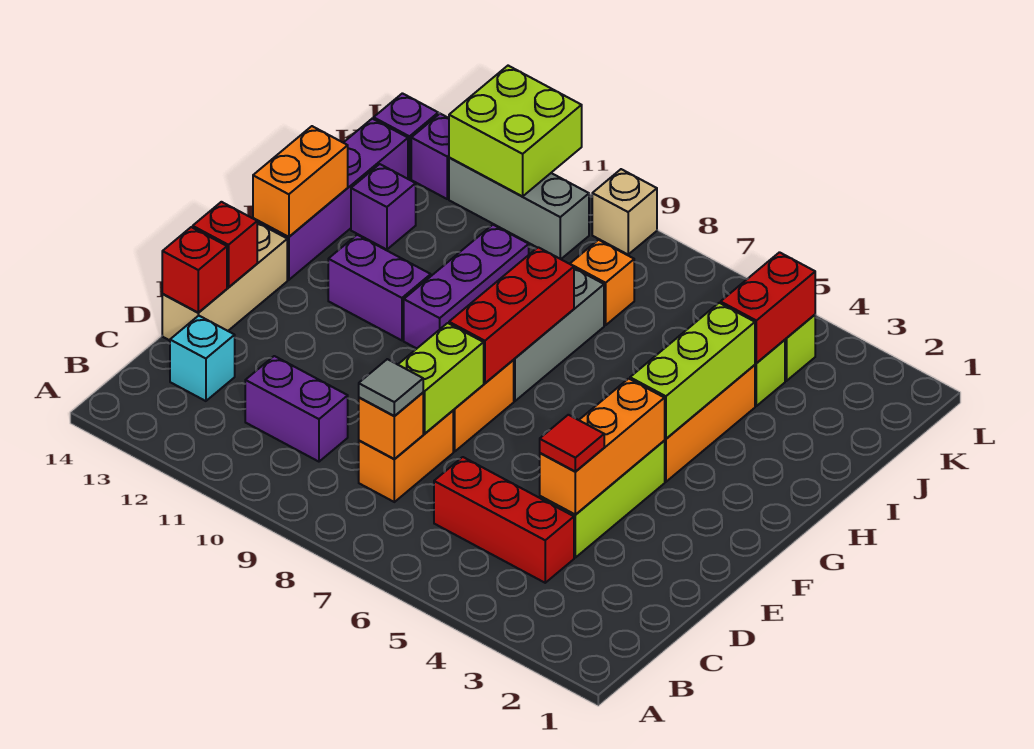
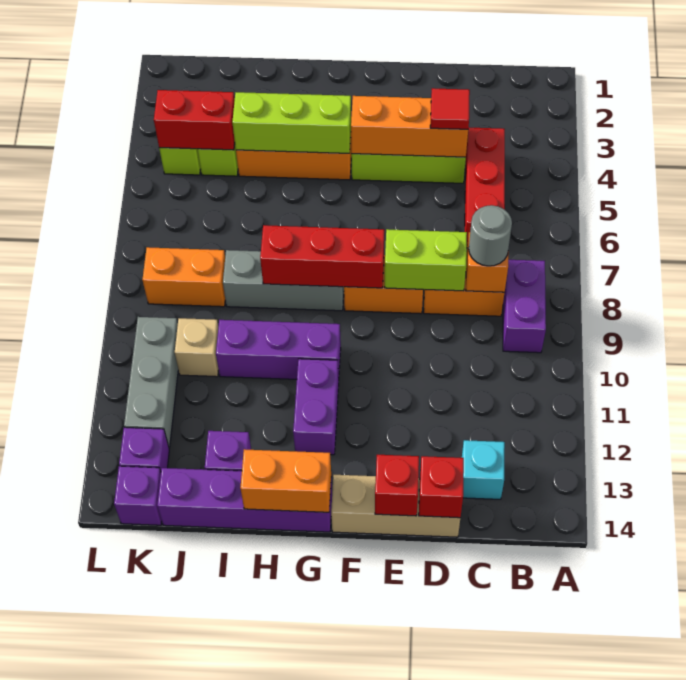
grey tile C8 level 3 -> grey round brick C8 level 3
purple brick C10:C11 level 1 -> purple brick B8:B9 level 1
orange brick J8 level 1 -> orange brick J8:K8 level 1
lime brick K11:L12 level 2 -> none
tan brick L9 level 1 -> tan brick J10 level 1

